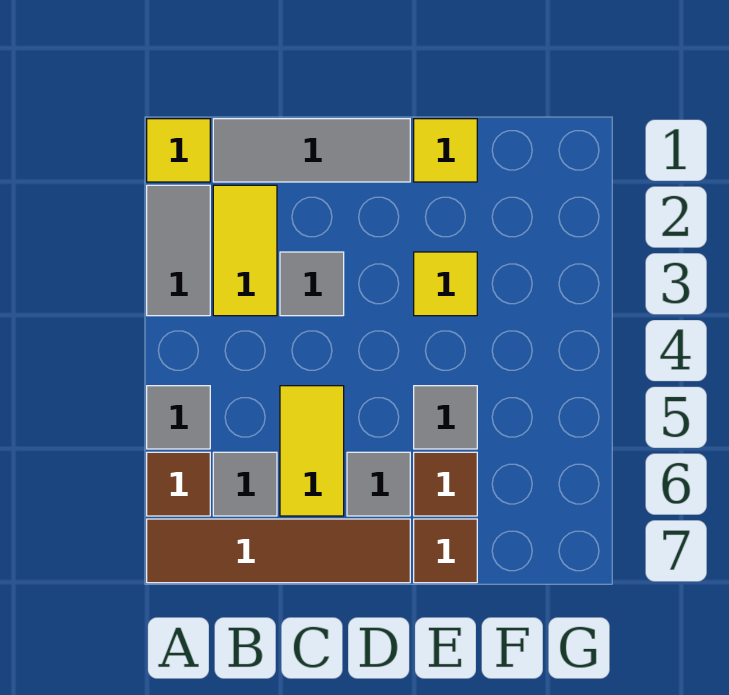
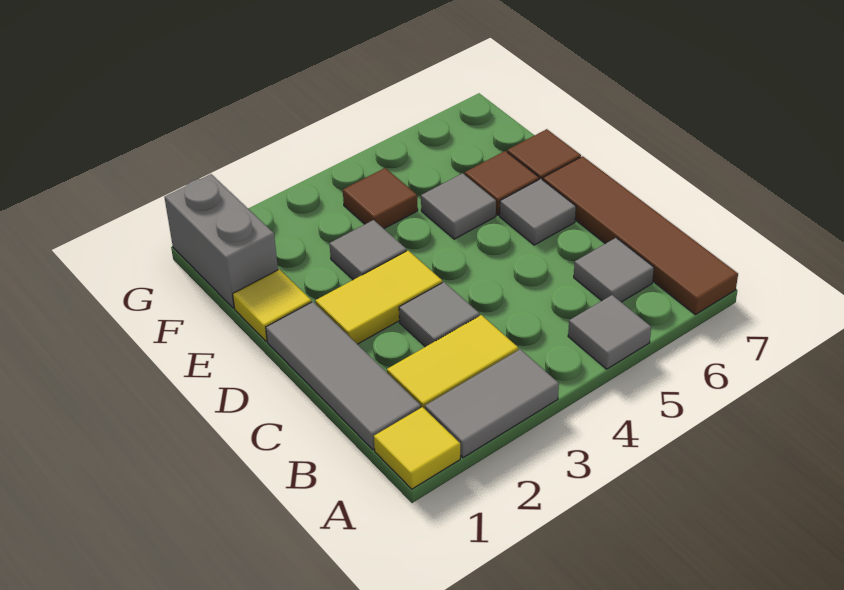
brown tile A6 level 1 -> brown tile F4 level 1
yellow tile C5:C6 level 1 -> yellow tile D2:D3 level 1
yellow tile E3 level 1 -> grey tile E3 level 1
none -> grey brick F1:G1 level 1

